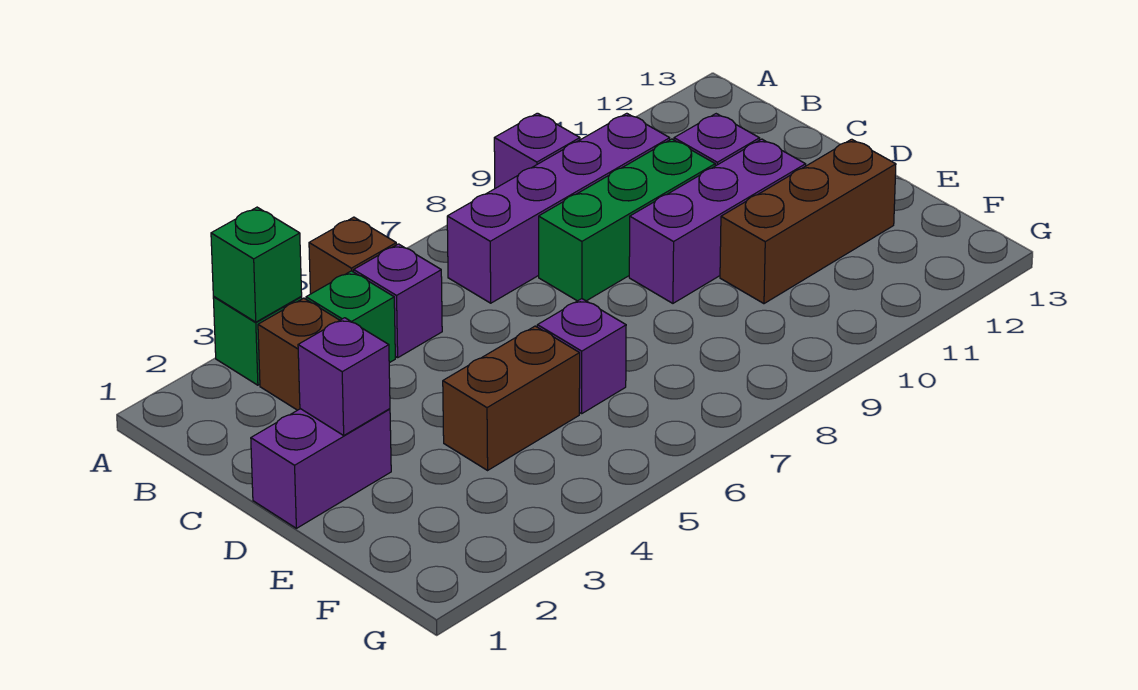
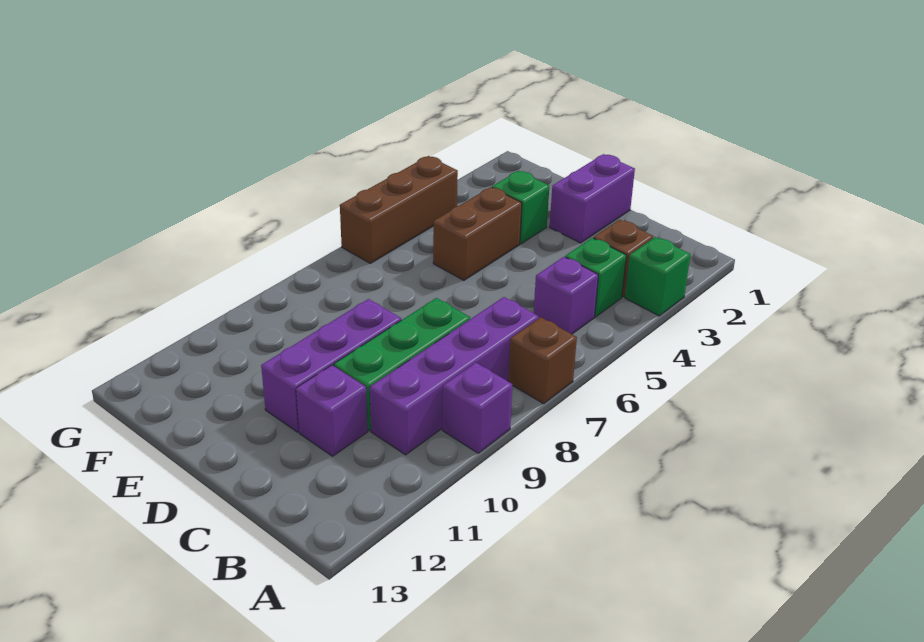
green brick A3 level 2 -> green brick E3 level 1
brown brick A5 level 1 -> brown brick A7 level 1
purple brick D2 level 2 -> none
purple brick E6 level 1 -> none
brown brick E10:E12 level 1 -> brown brick G4:G6 level 1

